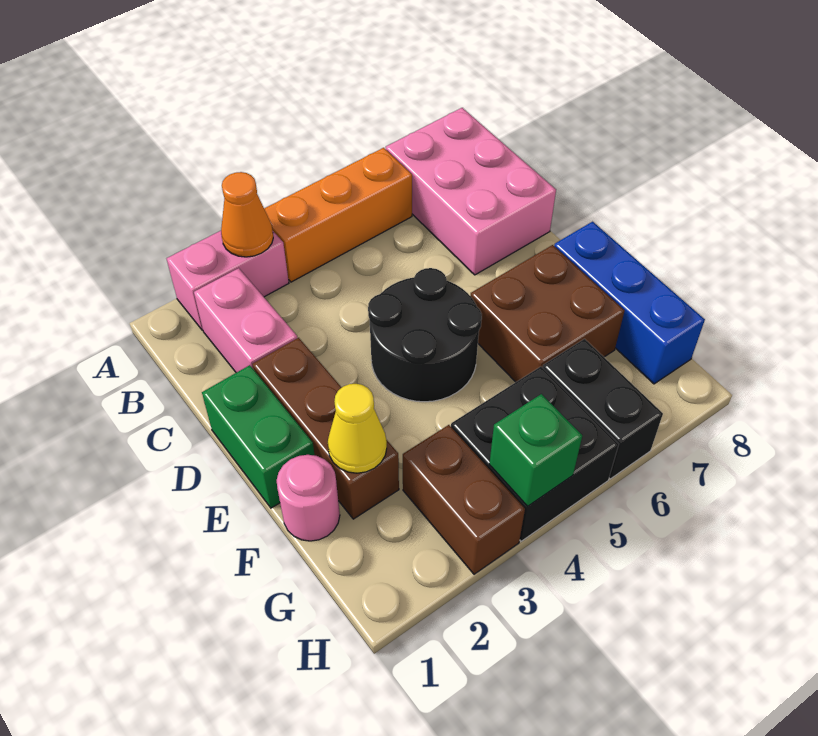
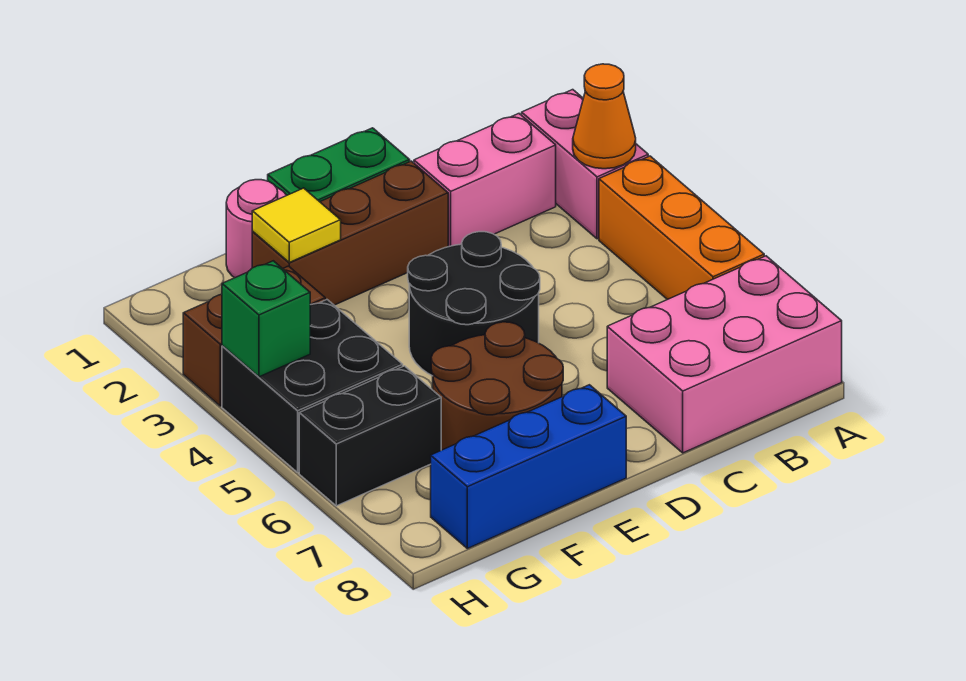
brown brick E6:F7 level 1 -> brown round brick E6:F7 level 1
yellow cone F2 level 2 -> yellow tile F2 level 2

